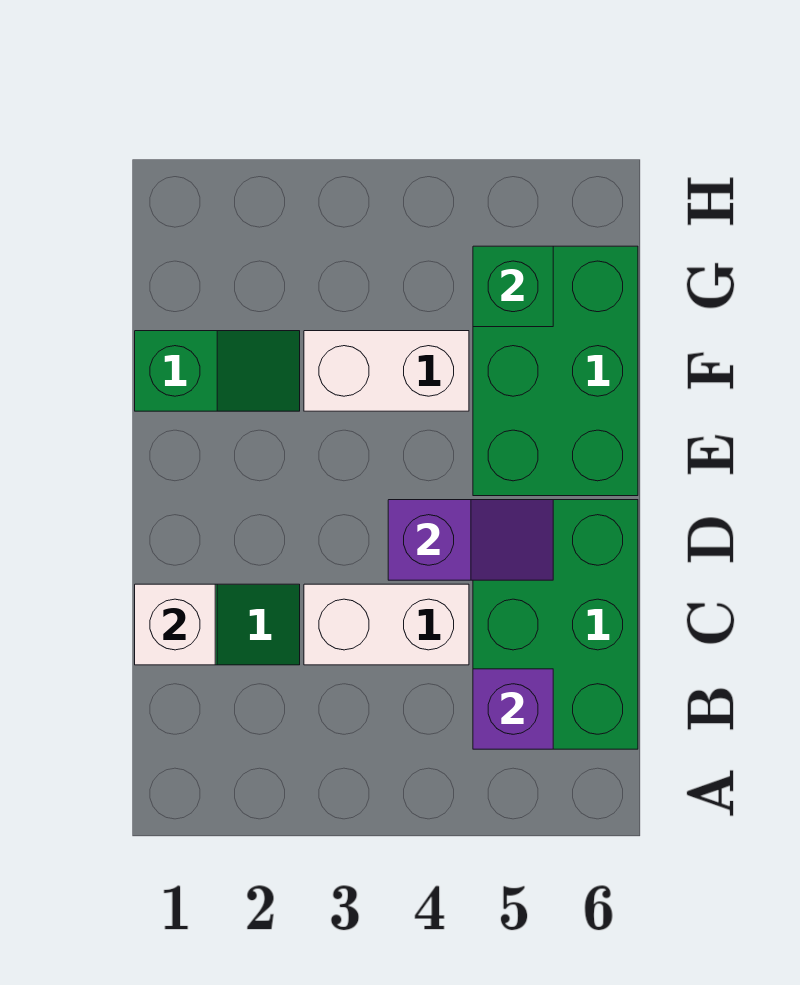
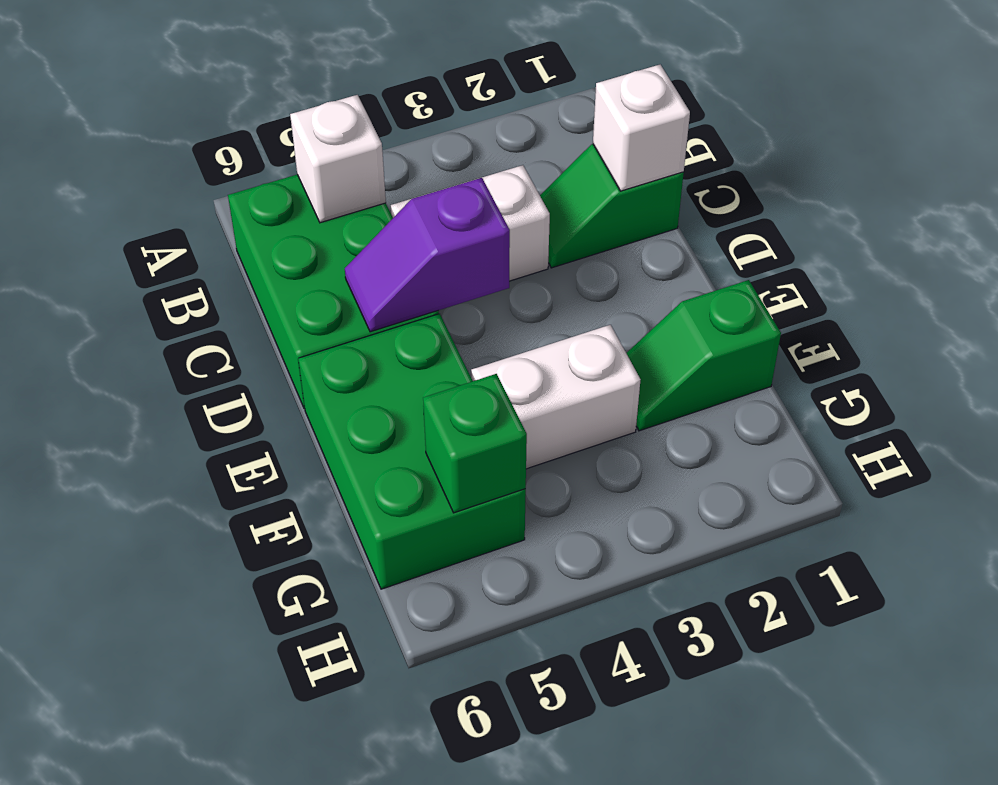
purple brick B5 level 2 -> white brick B5 level 2

